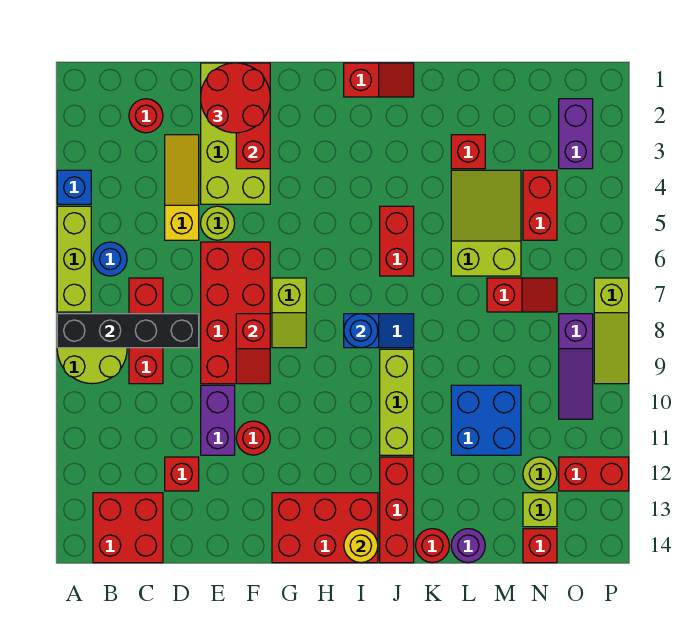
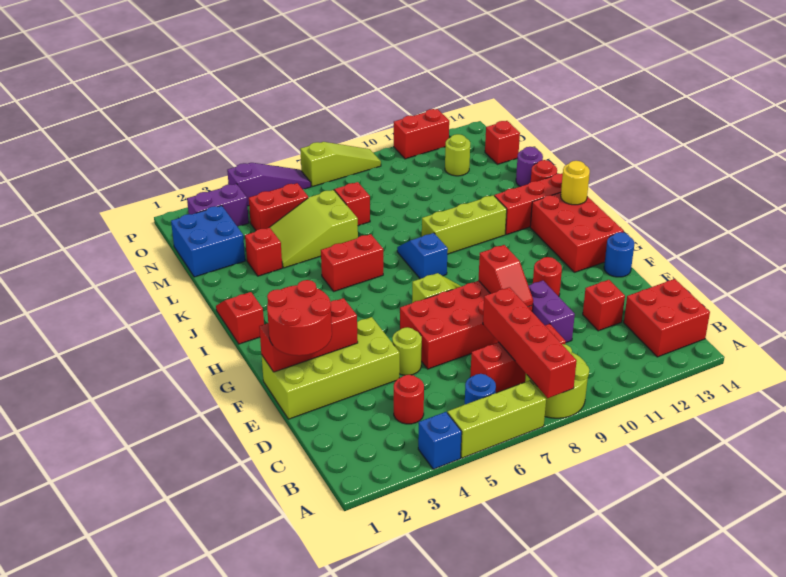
black brick A8:D8 level 2 -> red brick A8:D8 level 2
red round brick C2 level 1 -> red round brick C4 level 1
yellow slope D3:D5 level 1 top 5 -> none
purple brick E10:E11 level 1 -> purple brick D10:E10 level 1
red slope F8:F9 level 2 top 8 -> red slope E9:F9 level 2 top F
blue round brick I8 level 2 -> blue round brick F14 level 1
blue brick L10:M11 level 1 -> blue brick M1:N2 level 1
lime brick N13 level 1 -> none
purple slope O8:O10 level 1 top 8 -> purple slope P4:P6 level 1 top 4
red brick O12:P12 level 1 -> red brick P11:P12 level 1

